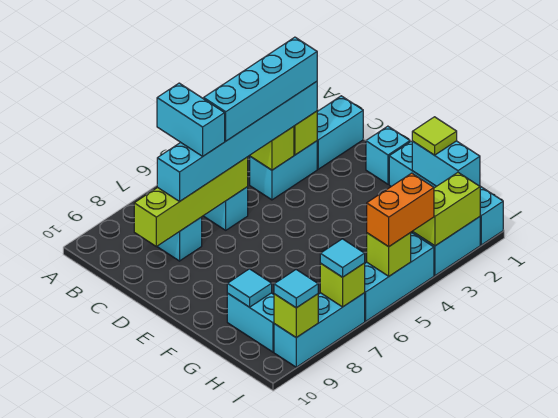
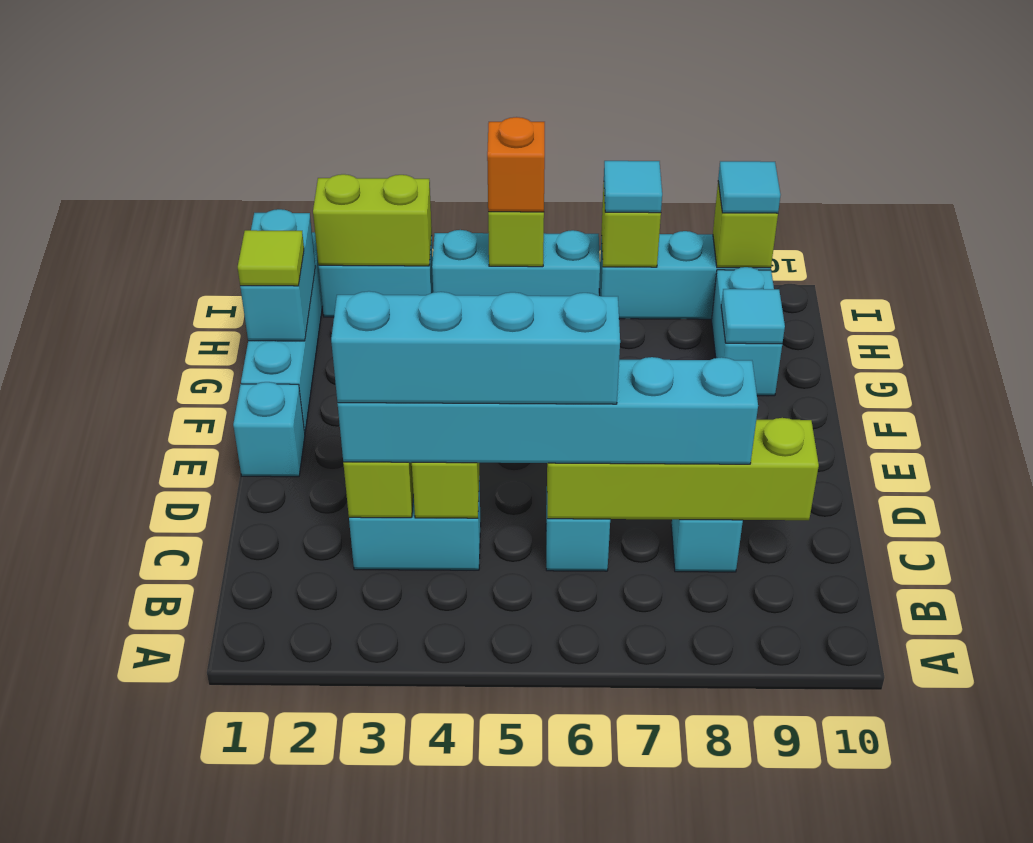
cyan brick B7:C7 level 4 -> none
cyan brick C1:C2 level 1 -> none
orange brick I4:I5 level 3 -> orange brick I5 level 3

